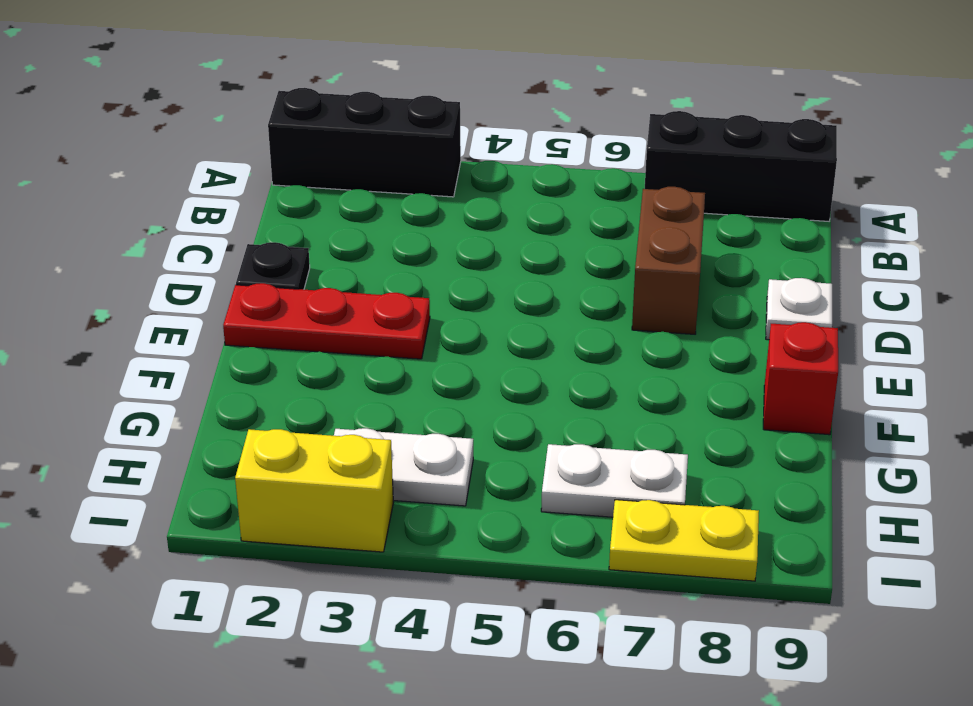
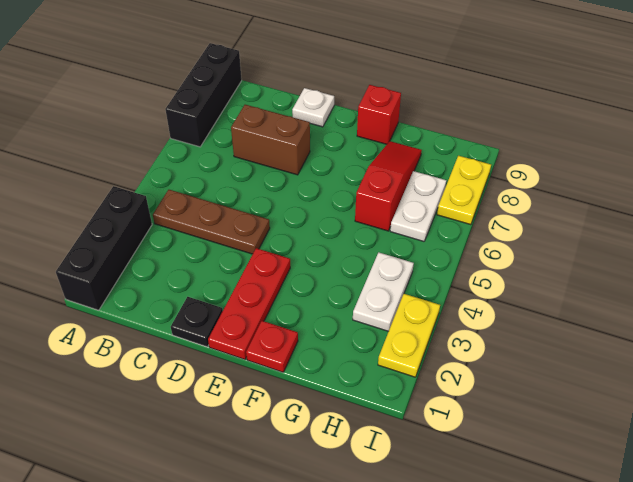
none -> brown plate B4:D4 level 1
none -> red plate F1 level 1
none -> red slope G6:G8 level 1 top 6
yellow brick I2:I3 level 1 -> yellow plate I2:I3 level 1

